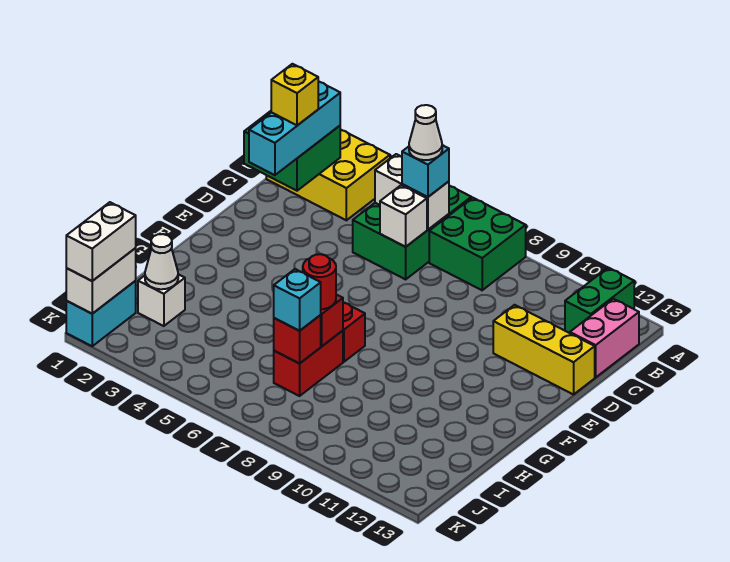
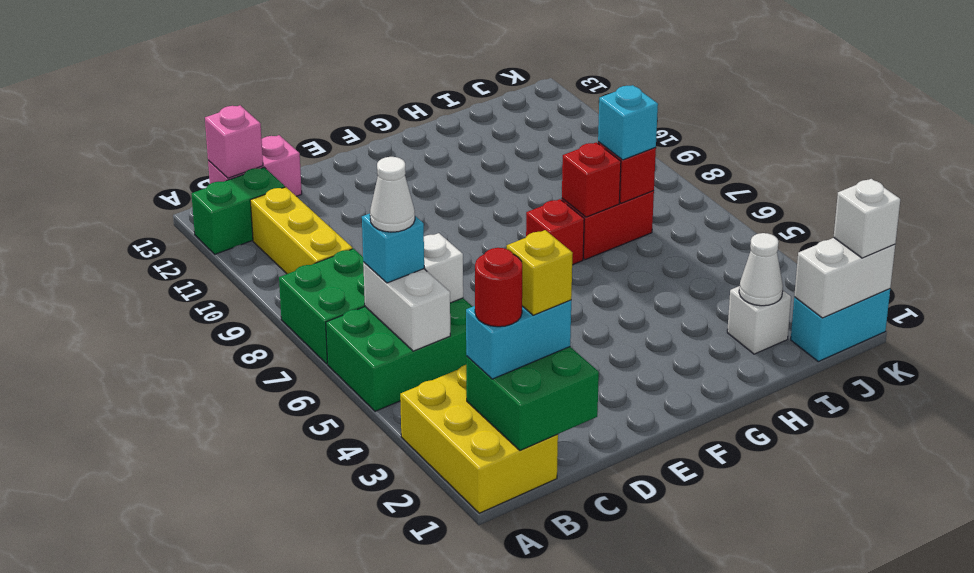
cyan brick B2:D2 level 3 -> cyan brick B2:C2 level 3
none -> pink brick B13 level 2
yellow brick D11:D13 level 1 -> yellow brick B9:B11 level 1
red round brick H7 level 3 -> red round brick B2 level 4
white brick J1:K1 level 3 -> white brick K1 level 3

